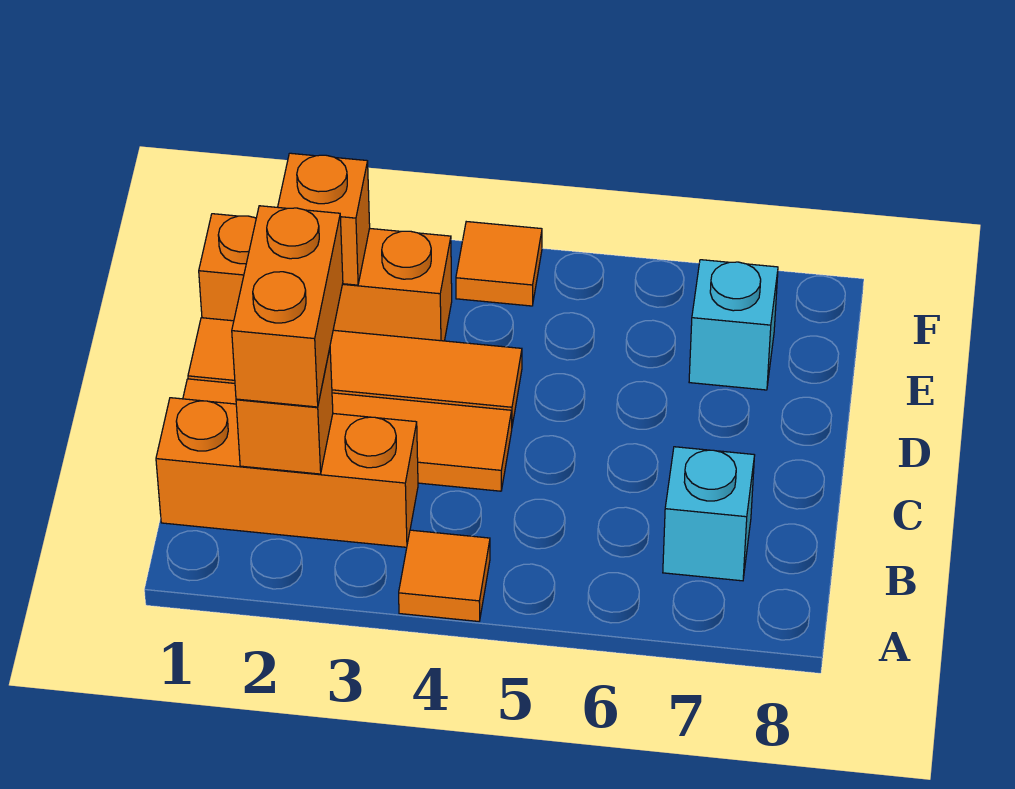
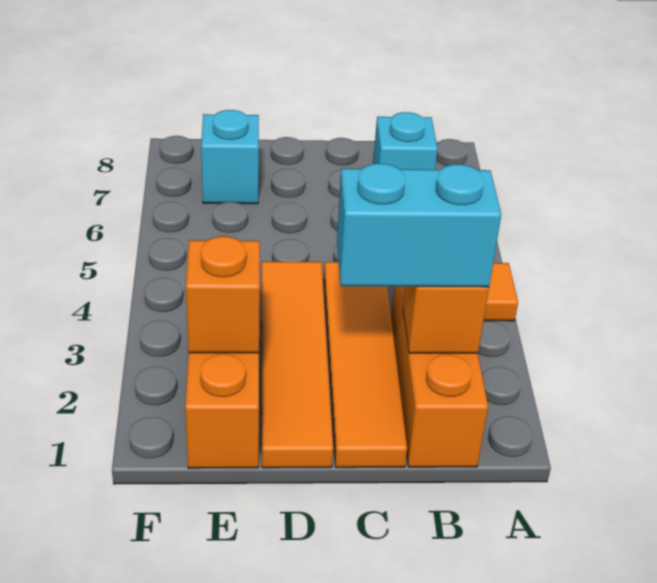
orange brick B2:C2 level 3 -> cyan brick B2:C2 level 3
orange tile F4 level 1 -> none

